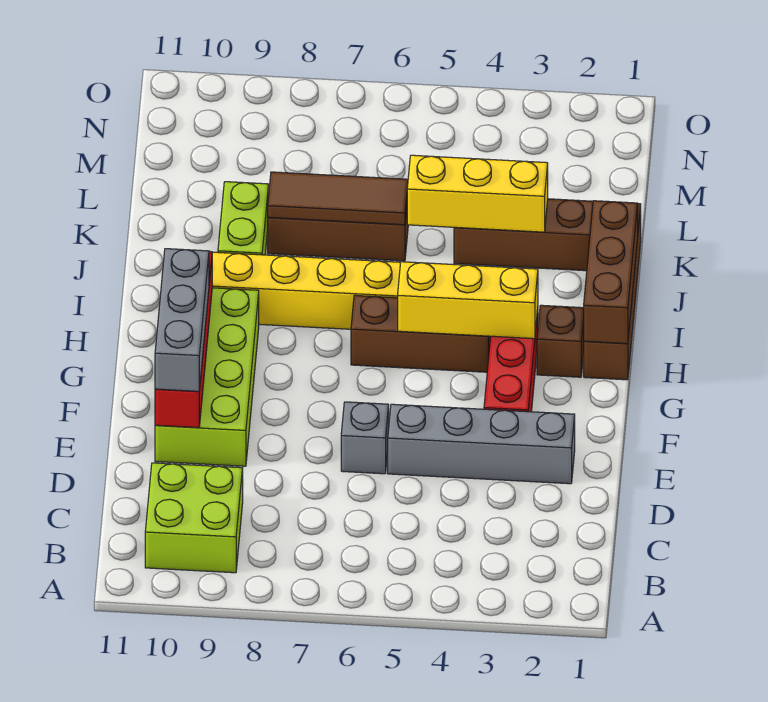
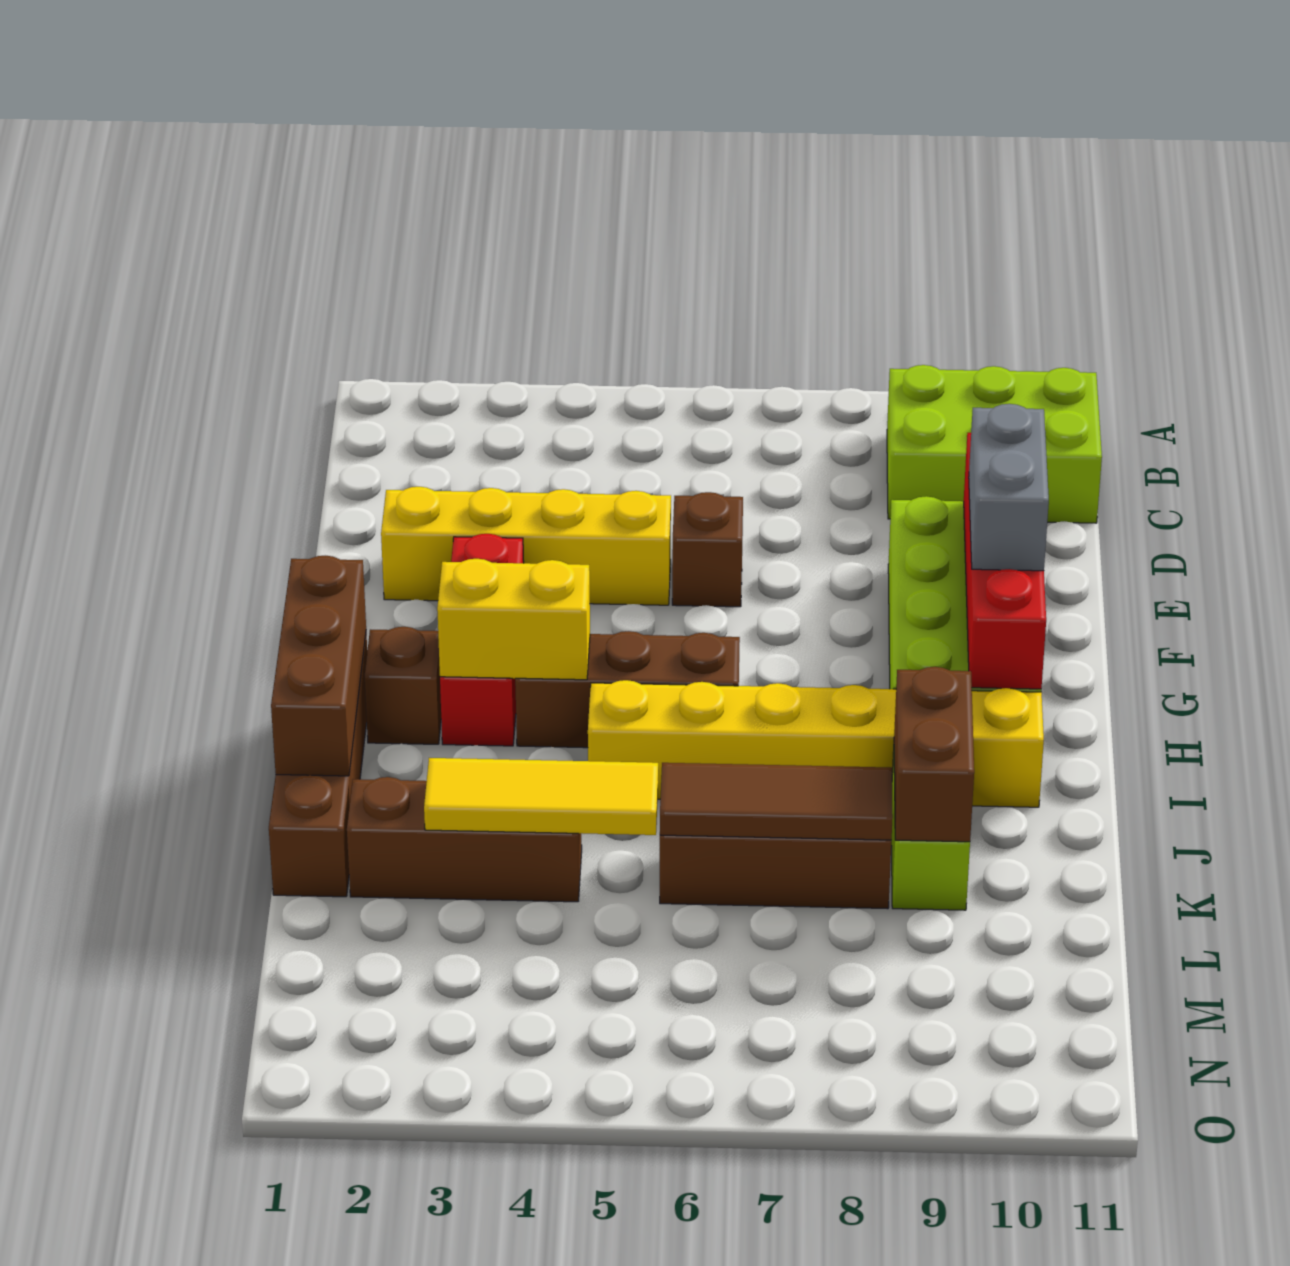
lime brick B9:C10 level 1 -> lime brick B9:C11 level 1
grey brick E2:E5 level 1 -> yellow brick E2:E5 level 1
grey brick E6 level 1 -> brown brick E6 level 1
grey brick E10:G10 level 3 -> grey brick F10:G10 level 3
yellow brick H3:H5 level 2 -> yellow brick H3:H4 level 2
none -> brown brick J9:K9 level 2
yellow brick K3:K5 level 2 -> yellow tile K3:K5 level 2

